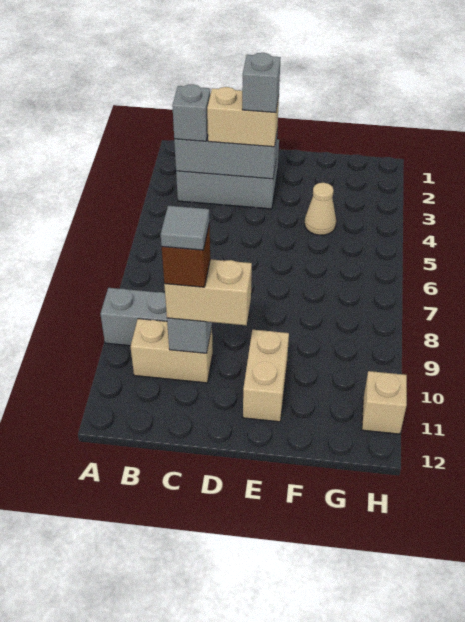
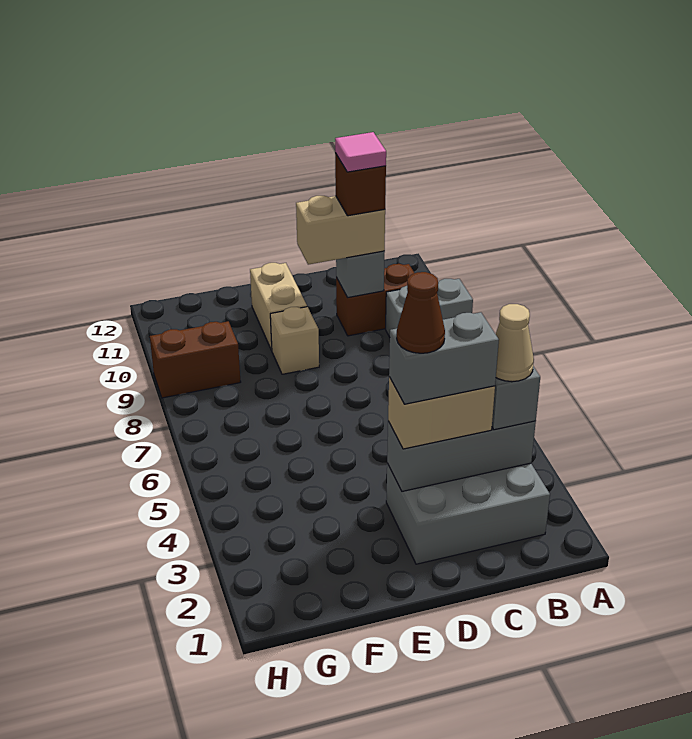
tan brick B10:C10 level 1 -> brown brick B10:C10 level 1
grey tile C10 level 5 -> pink tile C10 level 5
grey brick D3 level 4 -> grey brick C3:D3 level 4
none -> brown cone D3 level 5
tan cone F4 level 1 -> tan cone B3 level 4
none -> brown brick G9:H9 level 1
tan brick H11 level 1 -> tan brick E9 level 1

